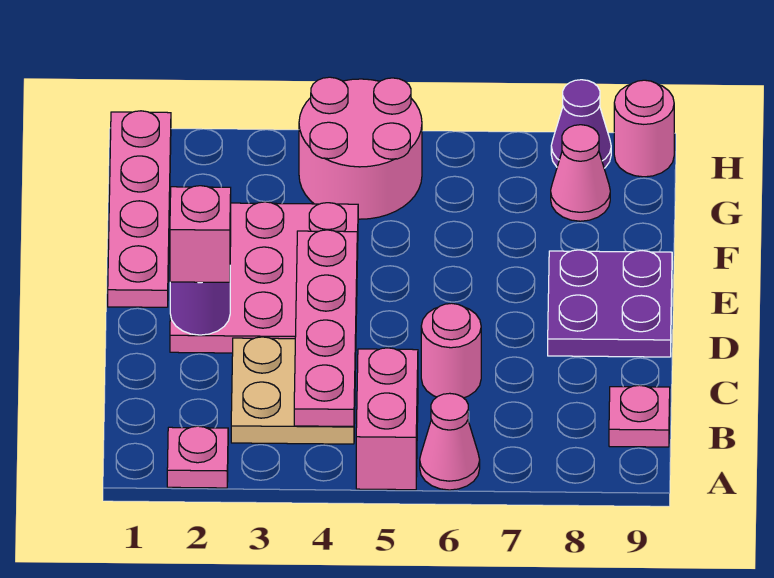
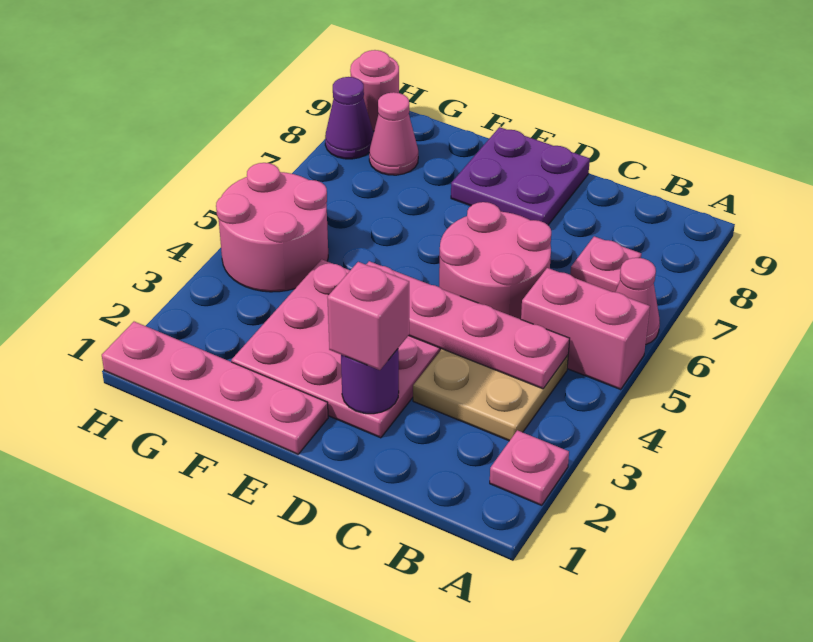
pink plate B9 level 1 -> pink plate B7 level 1
pink round brick C6 level 1 -> pink round brick C5:D6 level 1

